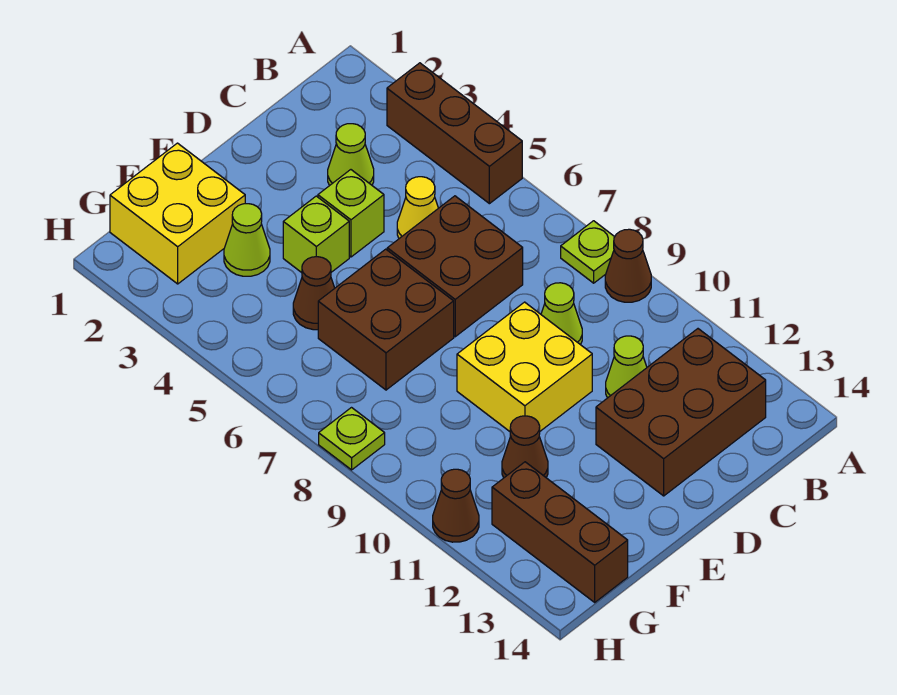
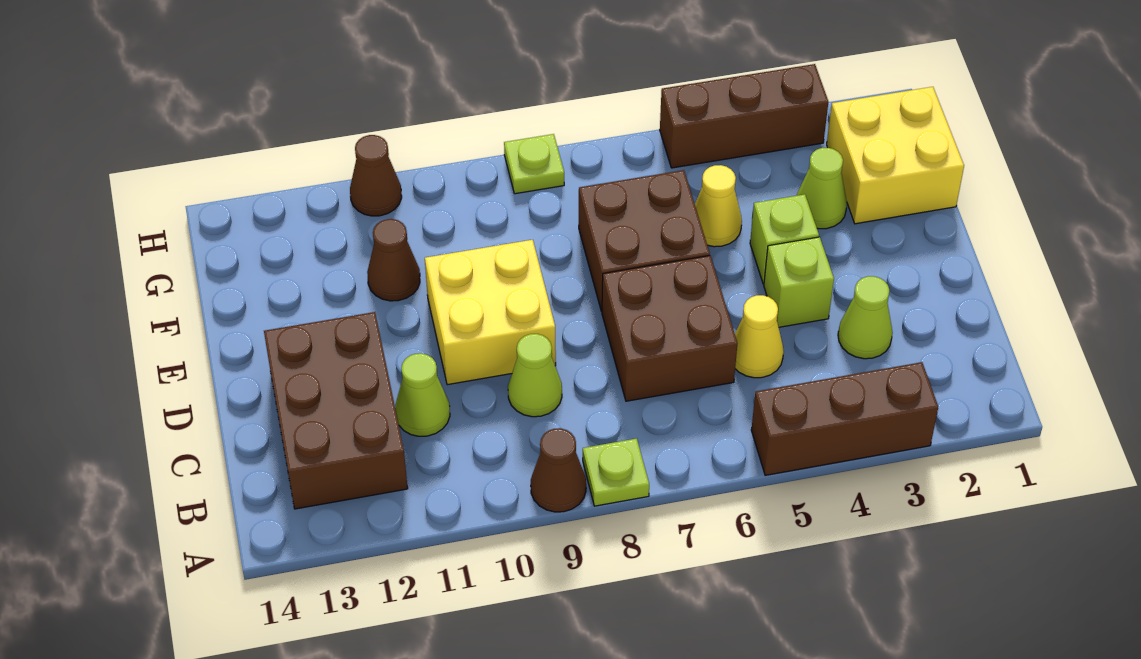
brown cone F5 level 1 -> yellow cone F5 level 1
brown brick G12:G14 level 1 -> brown brick H3:H5 level 1

